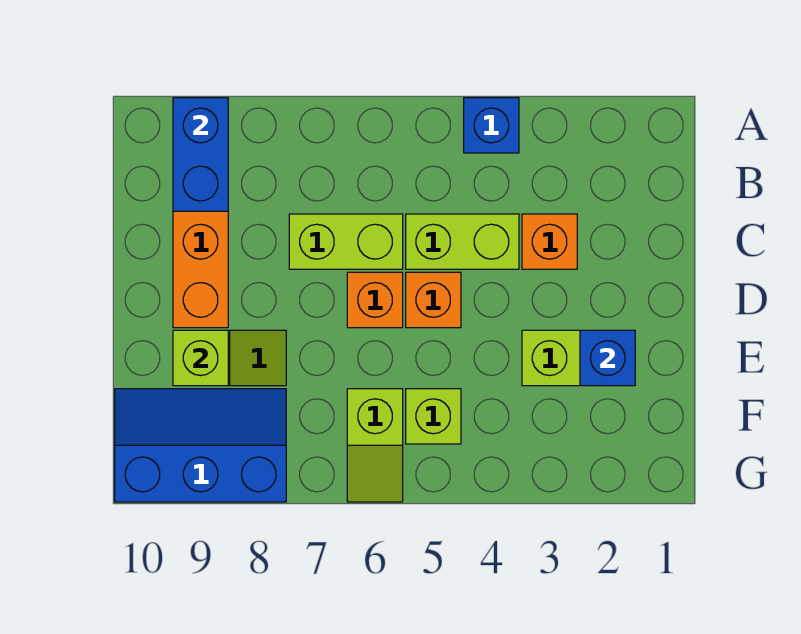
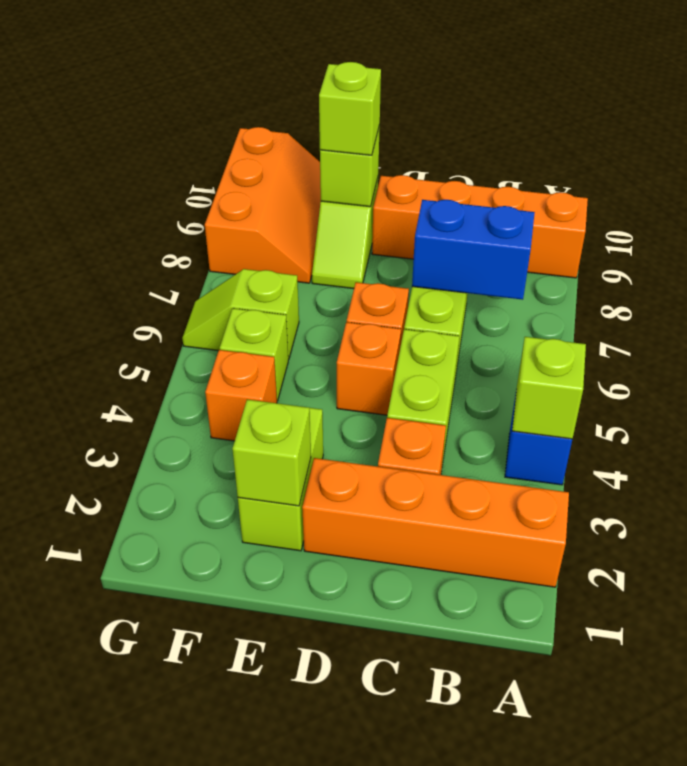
none -> orange brick A2:D2 level 1
none -> lime brick A4 level 2
blue brick A9:B9 level 2 -> blue brick B7:C7 level 2
blue brick E2 level 2 -> lime brick E2 level 2
none -> lime brick E9 level 3
none -> orange brick F4 level 1
blue slope F8:G10 level 1 top G -> orange slope F8:G10 level 1 top G

